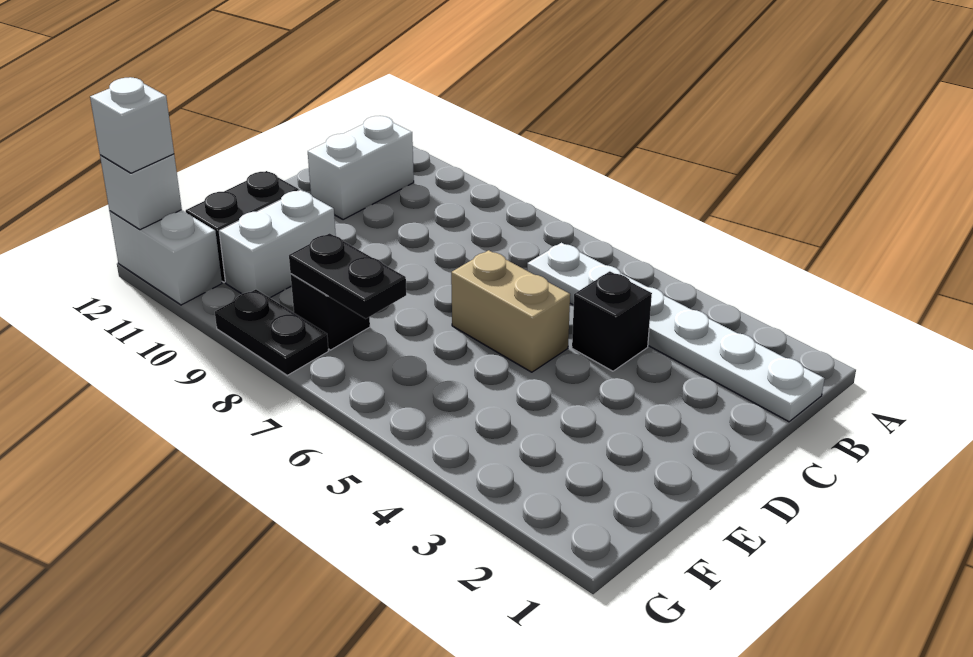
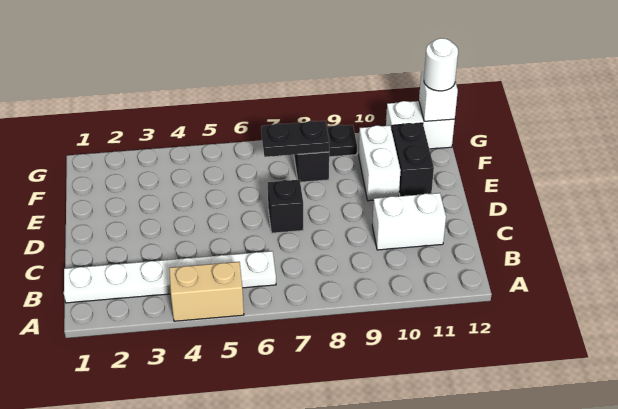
white brick B11:C11 level 1 -> white brick C10:C11 level 1
black brick C4 level 1 -> black brick D7 level 1
tan brick D5:D6 level 1 -> tan brick A4:A5 level 1
white brick G12 level 3 -> white round brick G12 level 3

